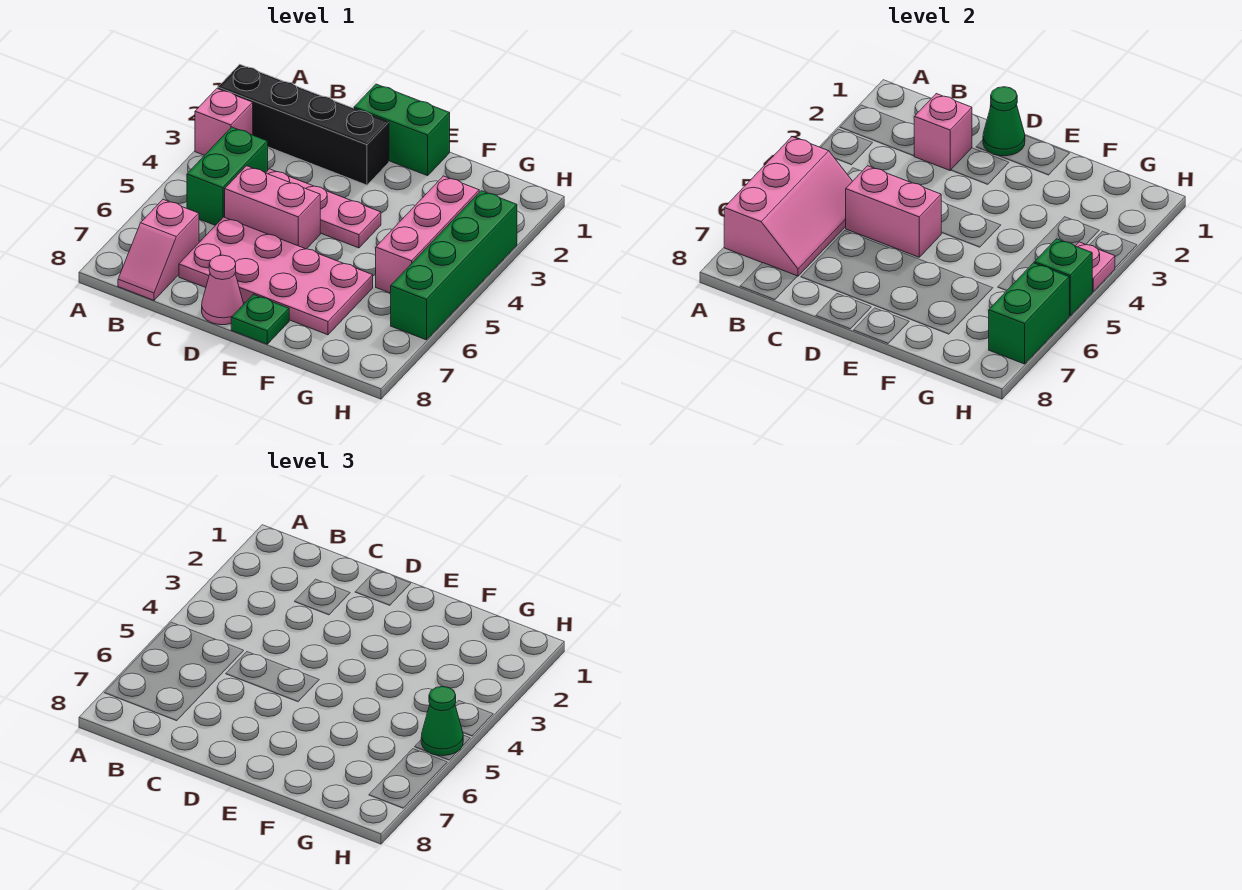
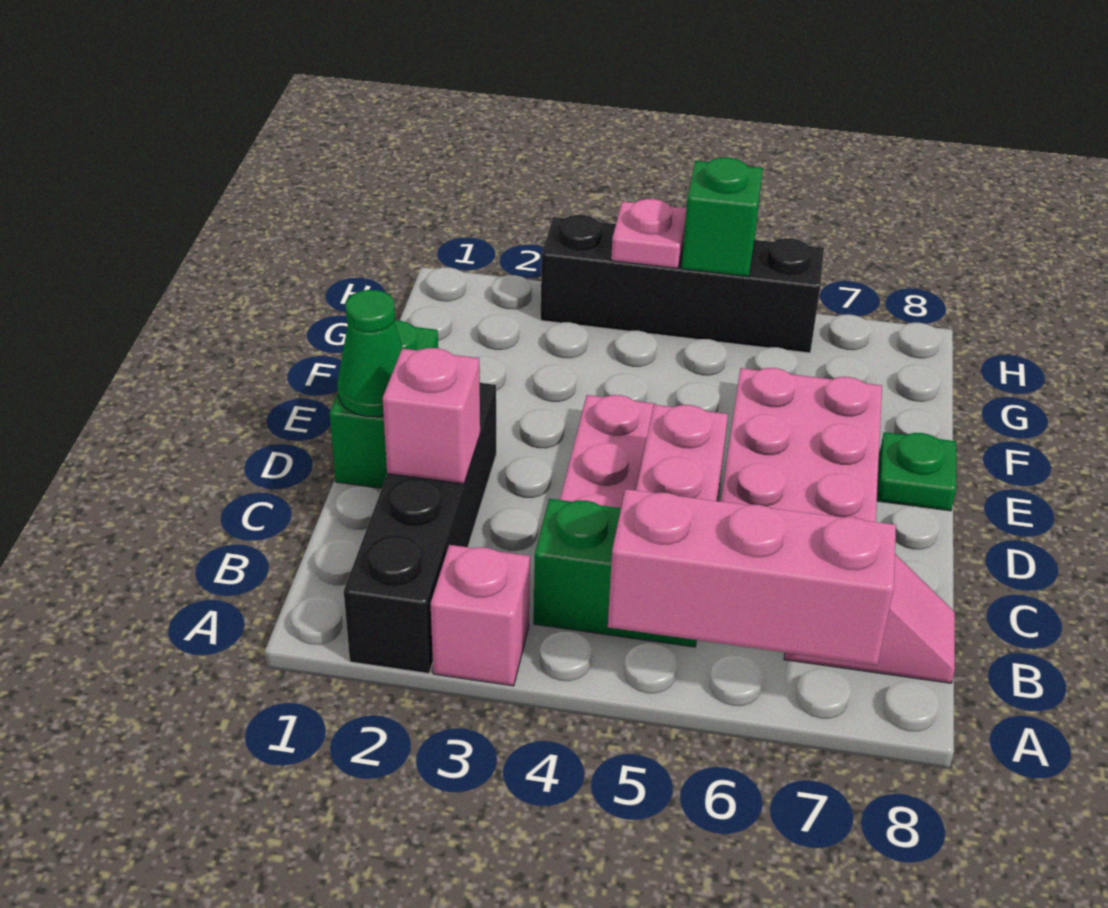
pink brick C5:D5 level 2 -> none
pink cone D8 level 1 -> none
pink brick G3:G5 level 1 -> none
green brick H3:H6 level 1 -> black brick H3:H6 level 1
green cone H5 level 3 -> none
green brick H6:H7 level 2 -> none

